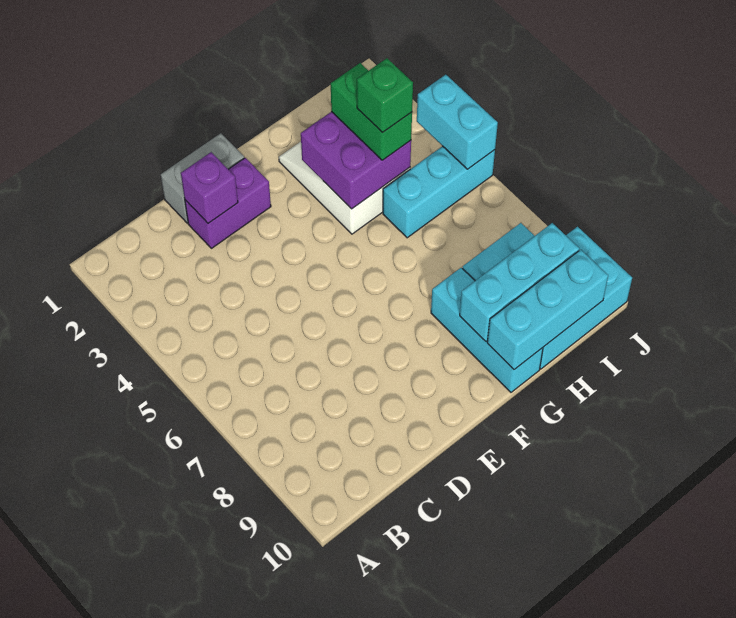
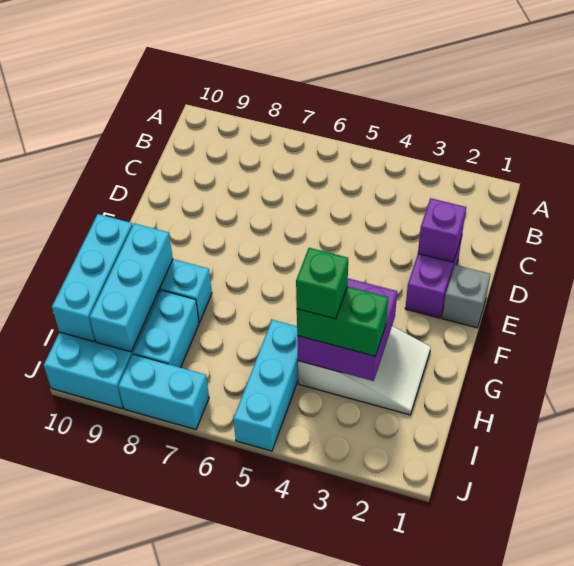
grey brick D1:E1 level 1 -> grey brick E1 level 1
cyan brick J4:J5 level 2 -> cyan brick J7:J8 level 1

